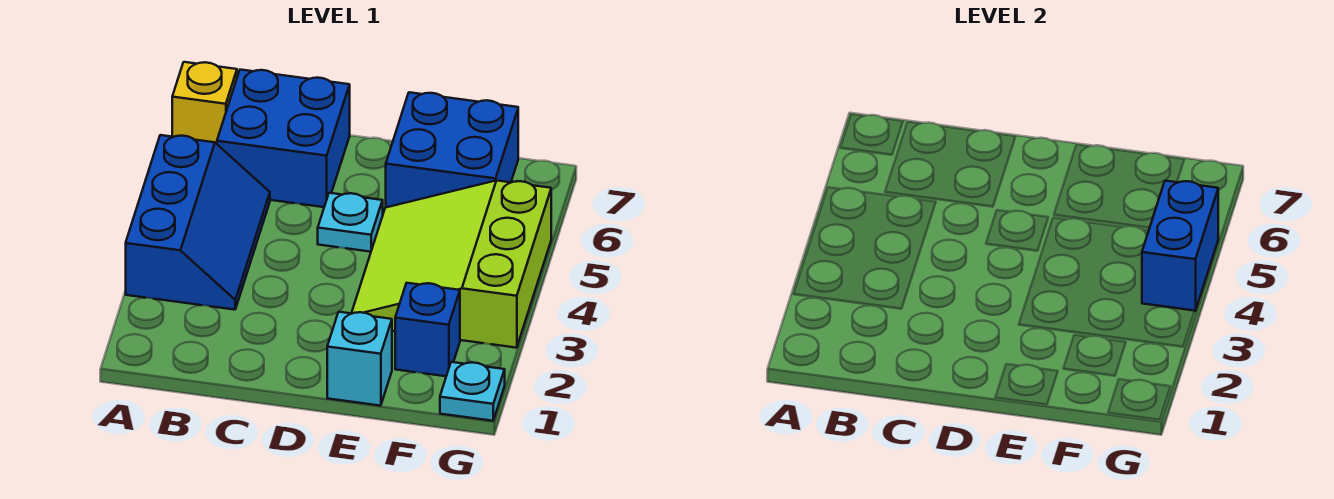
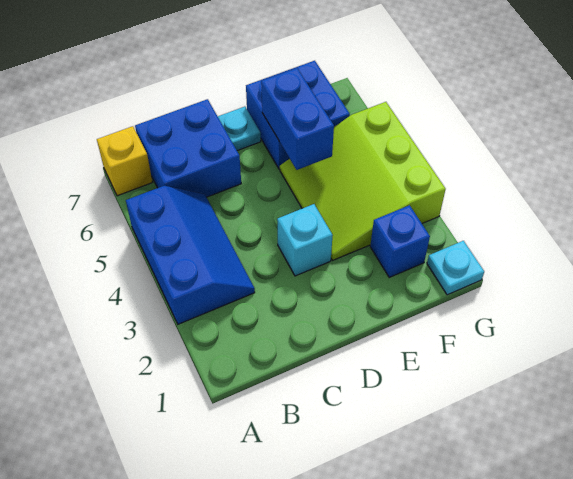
cyan plate D5 level 1 -> cyan plate D7 level 1
cyan brick E1 level 1 -> cyan brick D3 level 1
blue brick G4:G5 level 2 -> blue brick E5:E6 level 2

